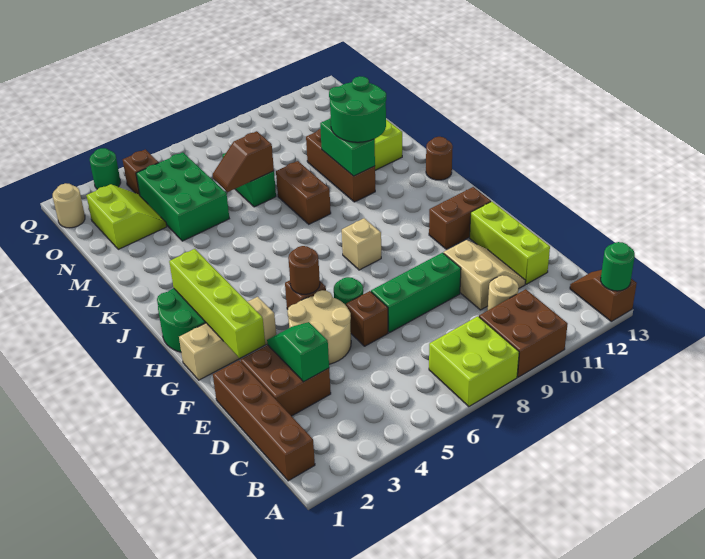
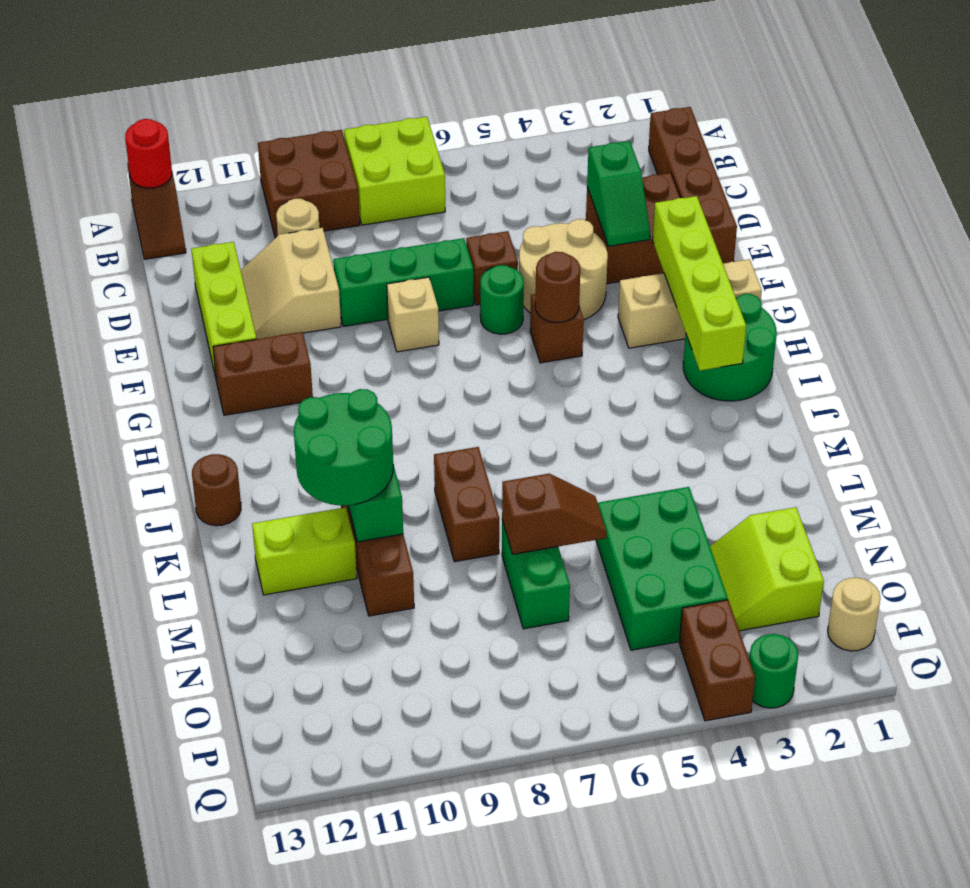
green round brick A13 level 2 -> red round brick A13 level 2
tan brick H8 level 1 -> tan brick F8 level 1
brown brick P4 level 1 -> brown brick P4:Q4 level 1

